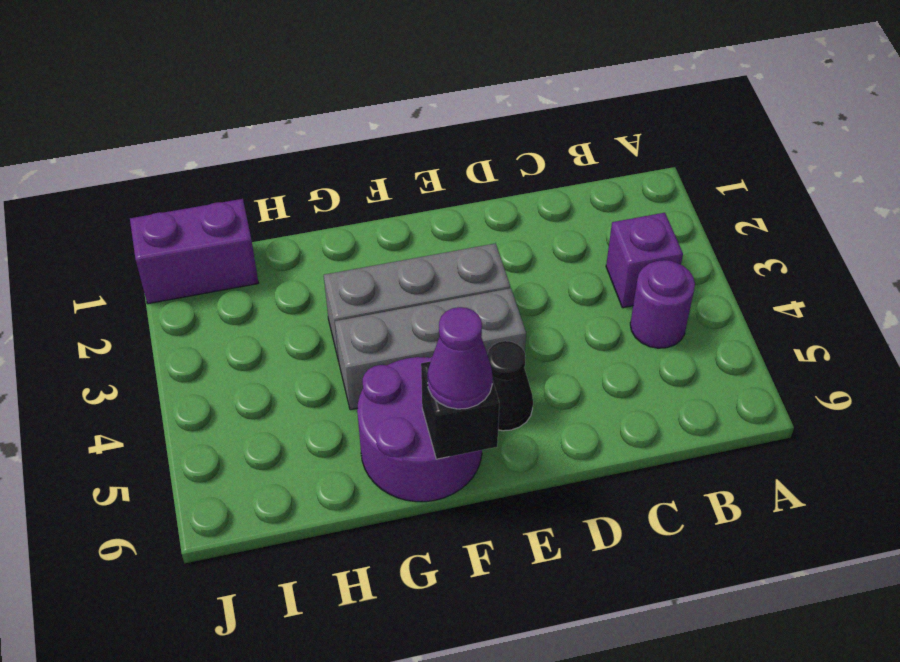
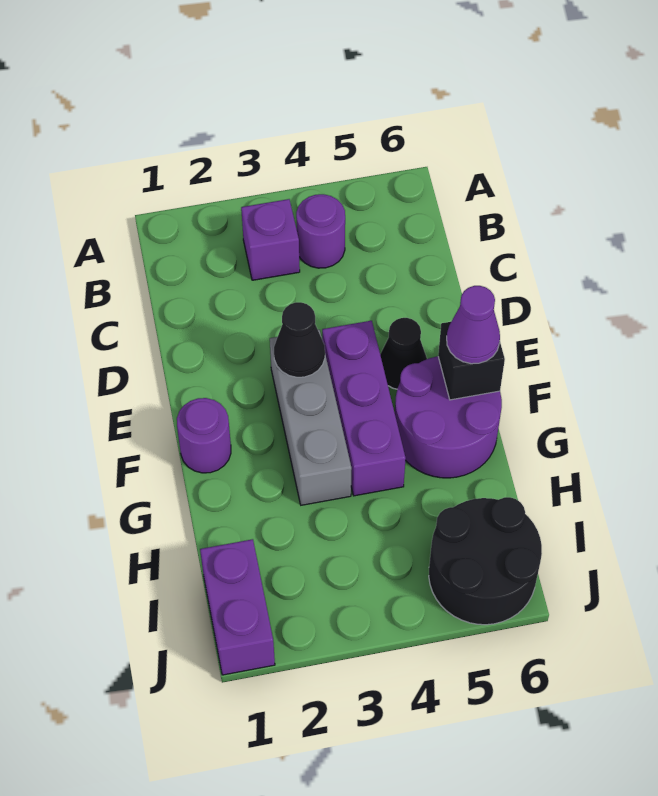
none -> black cone E3 level 2
grey brick E4:G4 level 1 -> purple brick E4:G4 level 1
none -> purple round brick F1 level 1
none -> black round brick I5:J6 level 1

